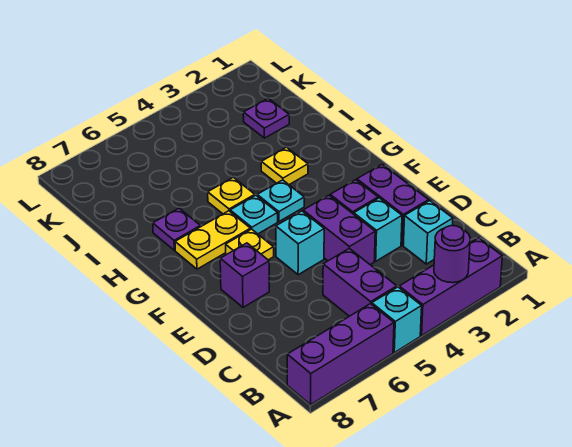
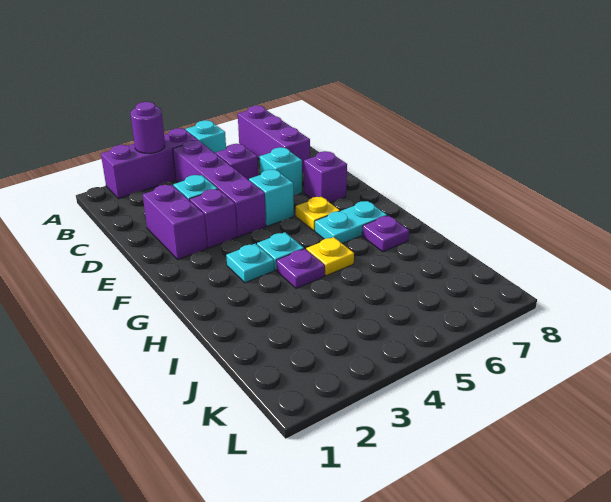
purple brick A6:A8 level 1 -> purple brick A7:C7 level 1
purple brick B5:C5 level 1 -> purple brick C5 level 1
cyan brick C2 level 1 -> cyan brick D6 level 1
purple brick D4:E4 level 1 -> purple brick B4:E4 level 1
cyan plate G5 level 1 -> cyan plate G3 level 1
yellow plate G6:G7 level 1 -> cyan plate G6:G7 level 1
yellow plate H3 level 1 -> none
purple plate J2 level 1 -> purple plate H4 level 1

